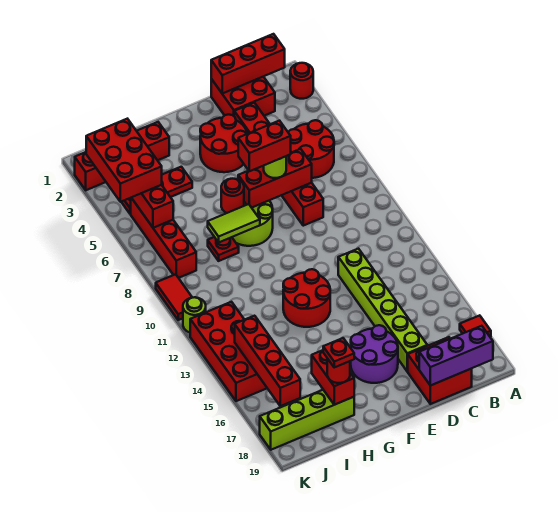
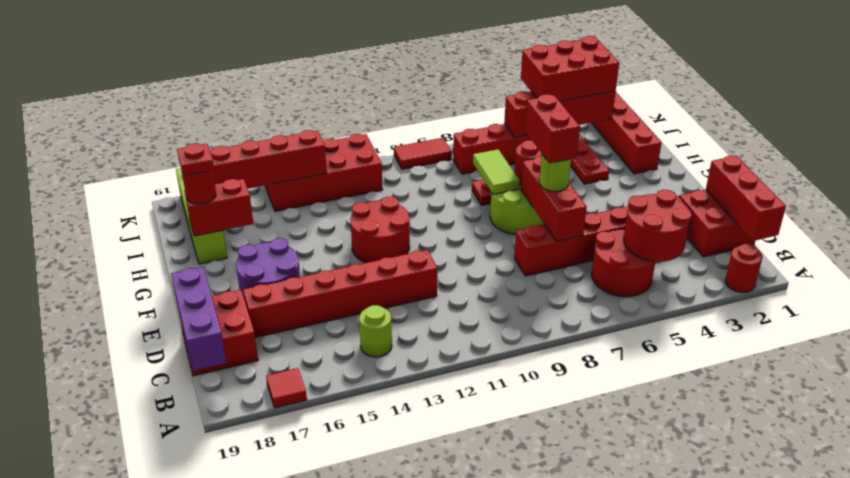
lime brick D12:D17 level 1 -> red brick D12:D17 level 1
red round brick E3:F4 level 1 -> red round brick B4:C5 level 2
lime round brick K11 level 1 -> lime round brick B14 level 1

